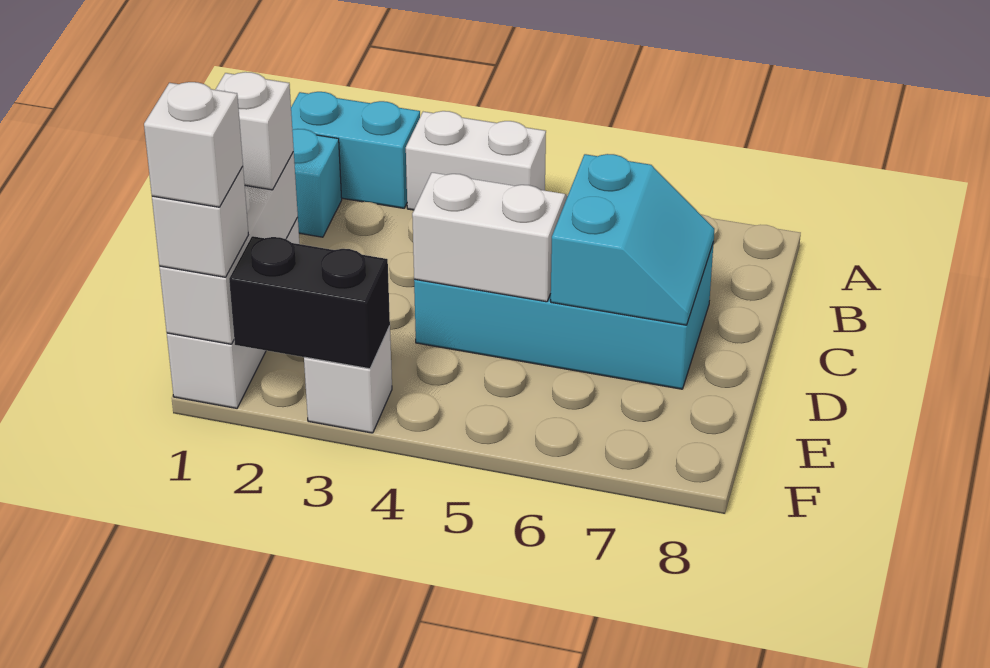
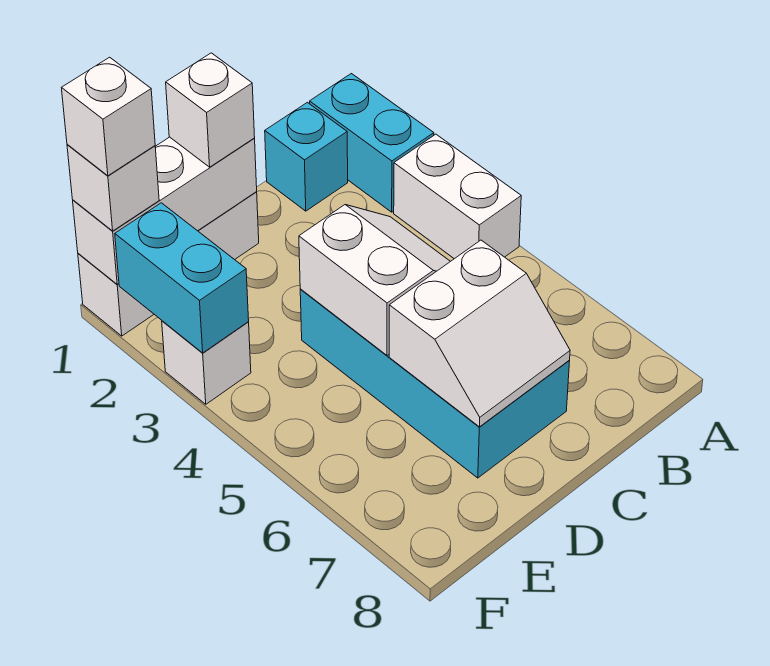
cyan slope C6:D7 level 2 top 6 -> white slope C6:D7 level 2 top 6
black brick F2:F3 level 2 -> cyan brick F2:F3 level 2

